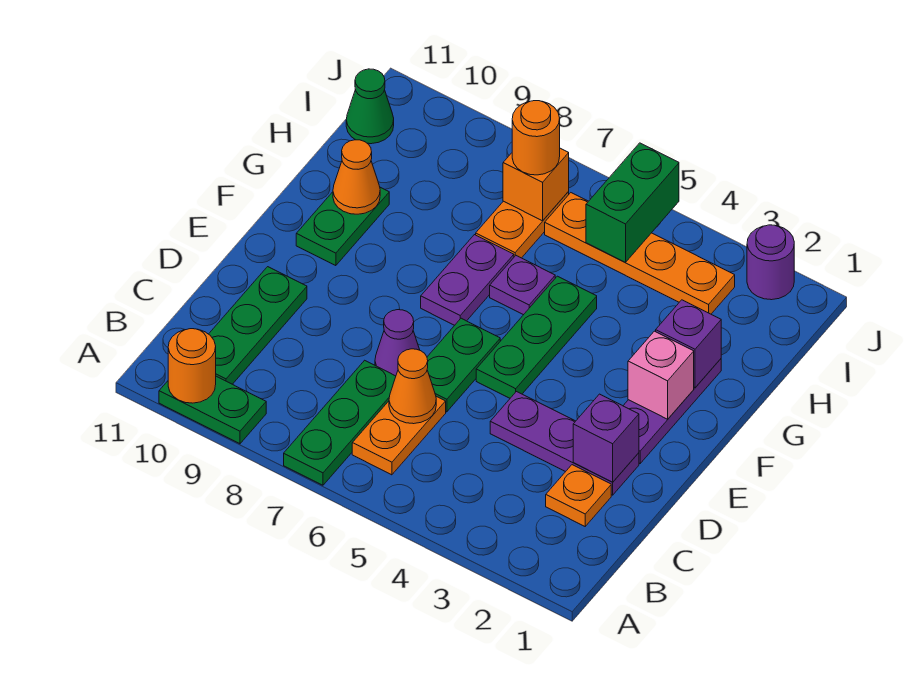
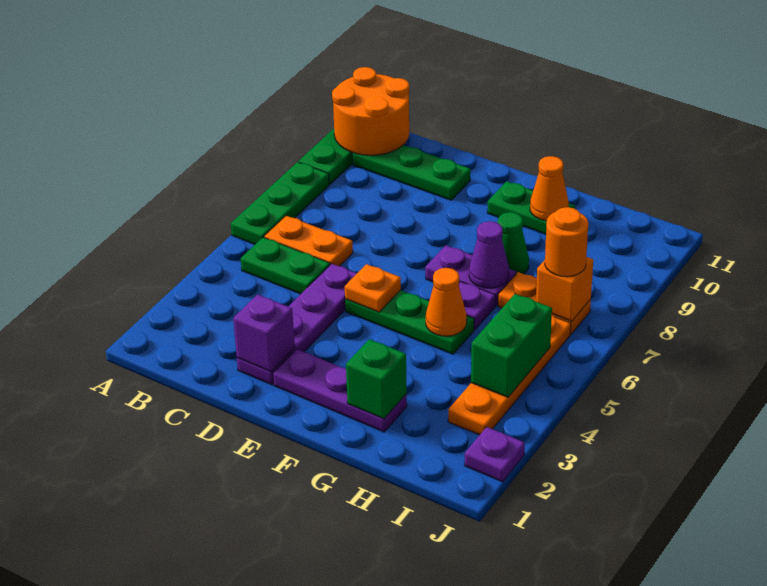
green plate A7:C7 level 1 -> green plate A6:A8 level 1
orange round brick A10 level 2 -> orange round brick A10:B11 level 2
orange plate C2 level 1 -> orange plate E5 level 2
orange cone C6 level 2 -> orange cone G5 level 2
purple plate D2:D4 level 1 -> purple plate D2:D5 level 1
green plate D6:E6 level 1 -> green plate B5:C5 level 1
purple cone D7 level 1 -> purple cone G7 level 2
pink brick F2 level 2 -> none
purple brick G2 level 2 -> green brick G2 level 2
green brick I5:J5 level 2 -> green brick I4:I5 level 2
green cone I11 level 1 -> green cone G8 level 1
purple round brick J2 level 1 -> purple plate J2 level 1

